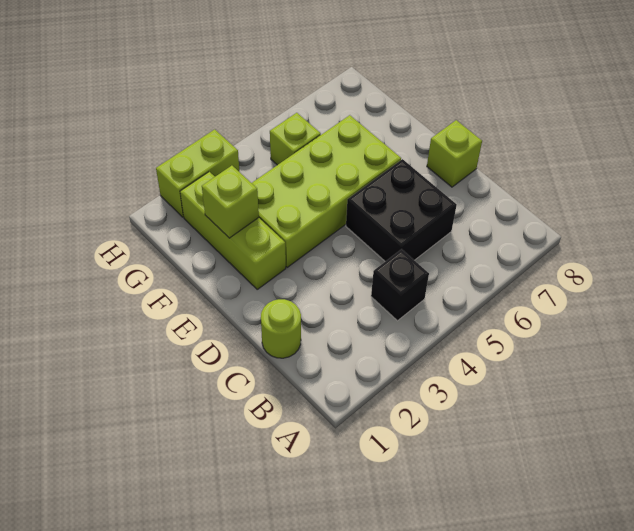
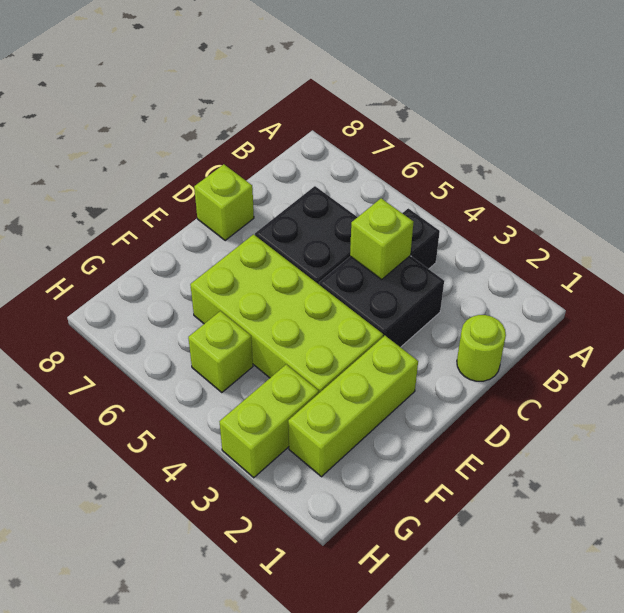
none -> black brick C3:D4 level 1
lime brick F2 level 2 -> lime brick C4 level 2
lime brick H2:H3 level 1 -> lime brick G3:H3 level 1

